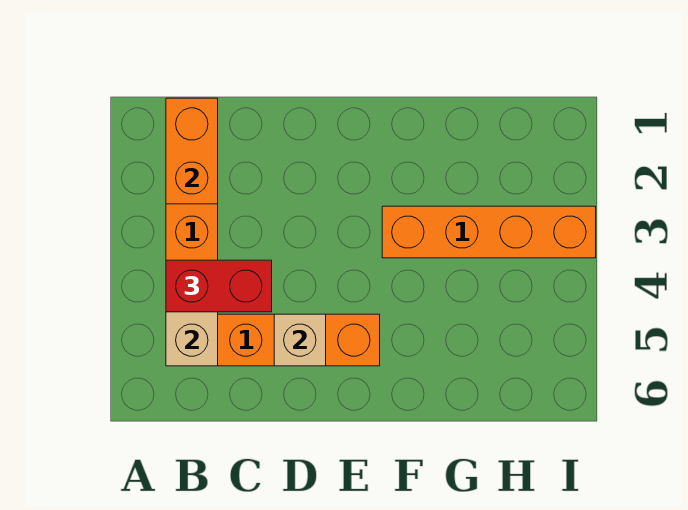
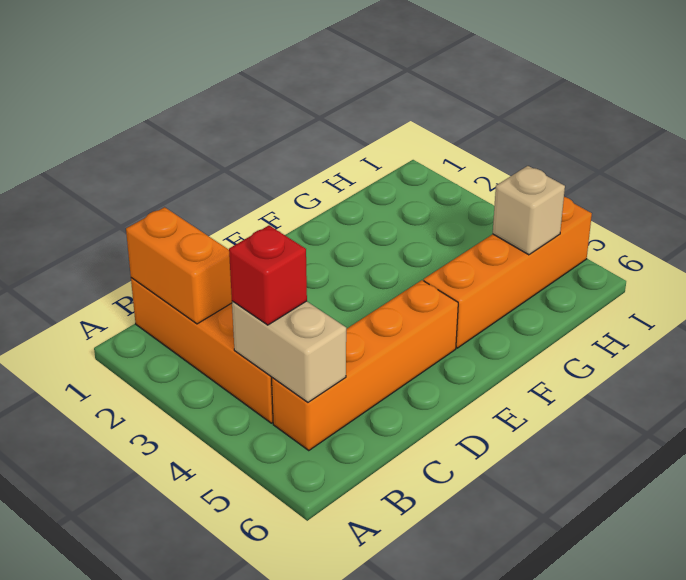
red brick B4:C4 level 3 -> red brick B4 level 3
tan brick D5 level 2 -> tan brick H5 level 2
orange brick F3:I3 level 1 -> orange brick F5:I5 level 1

